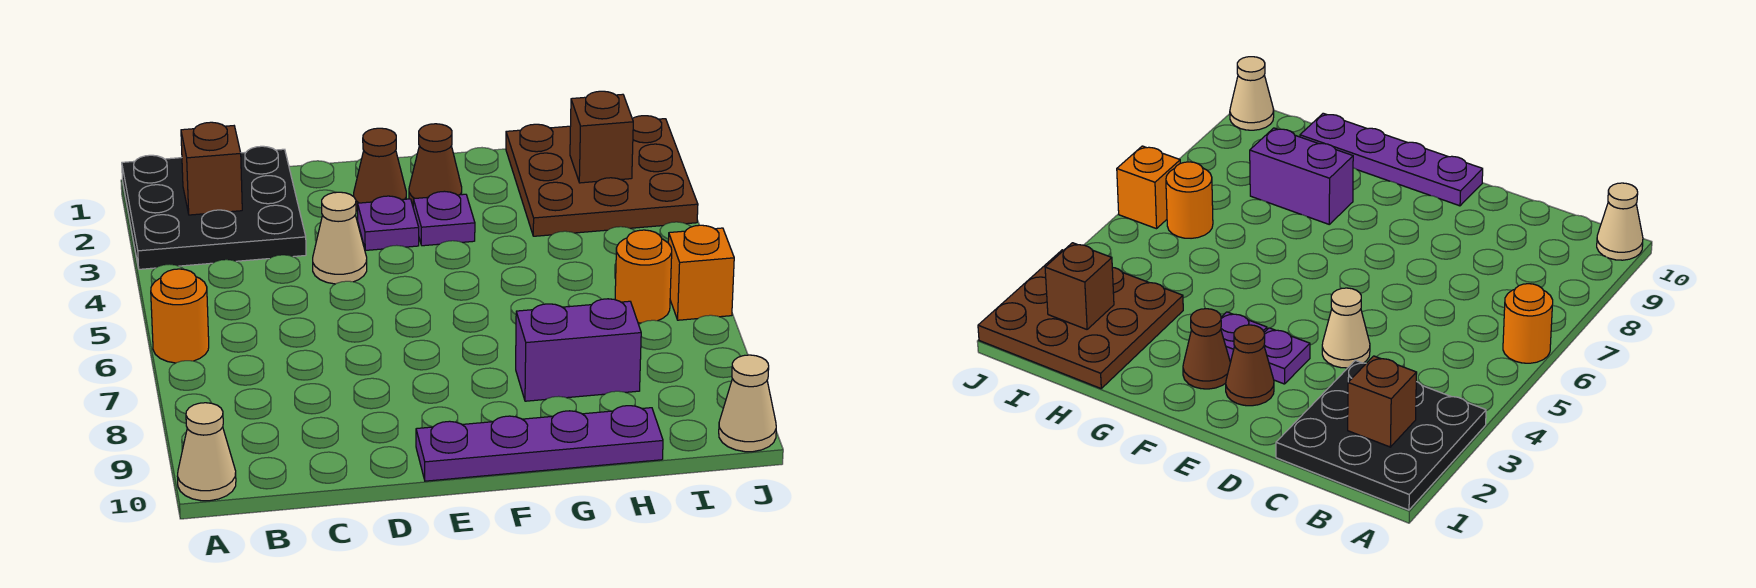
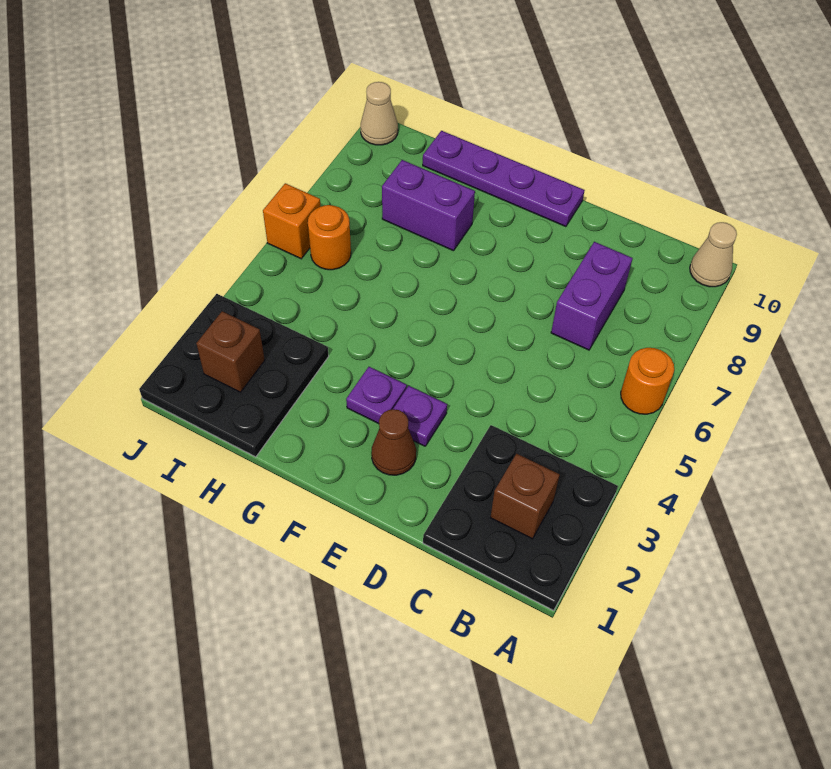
none -> purple brick C7:C8 level 1
tan cone D4 level 1 -> none
brown cone F2 level 1 -> none
brown plate H1:J3 level 1 -> black plate H1:J3 level 1

